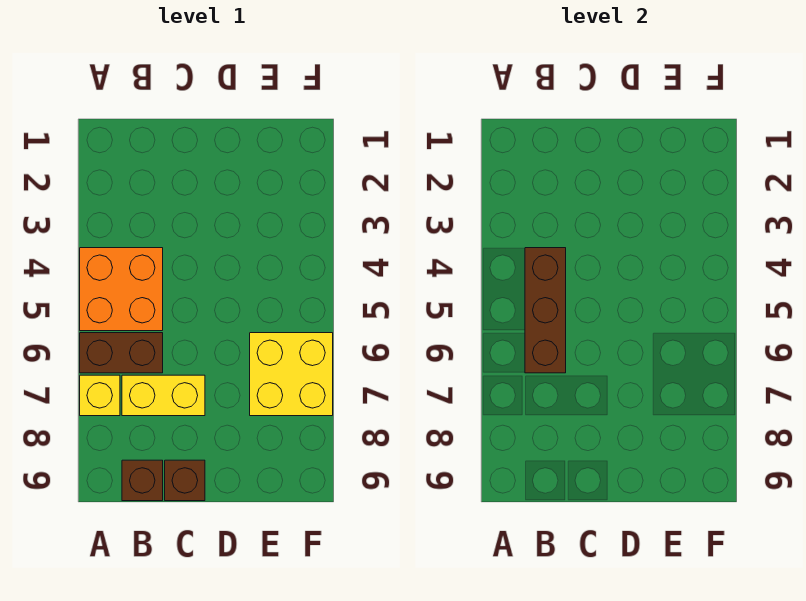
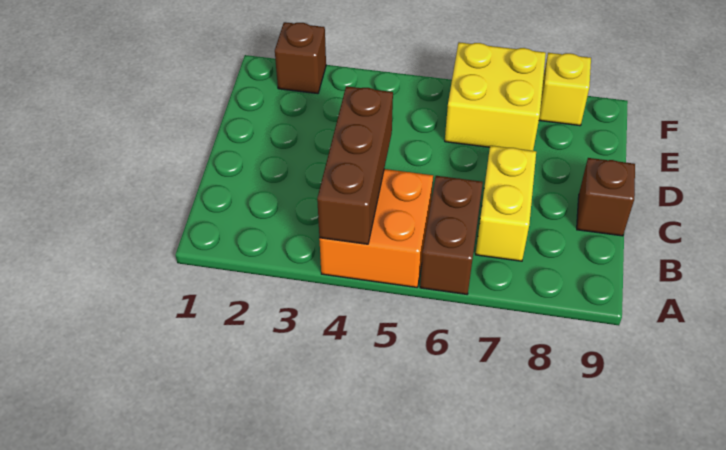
yellow brick A7 level 1 -> yellow brick F8 level 1
brown brick B4:B6 level 2 -> brown brick A4:C4 level 2
brown brick B9 level 1 -> brown brick F2 level 1

